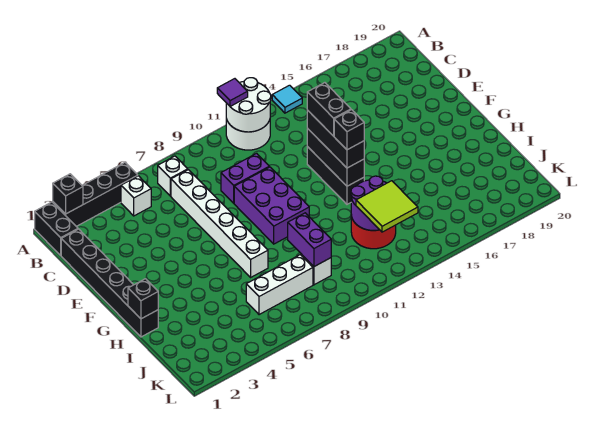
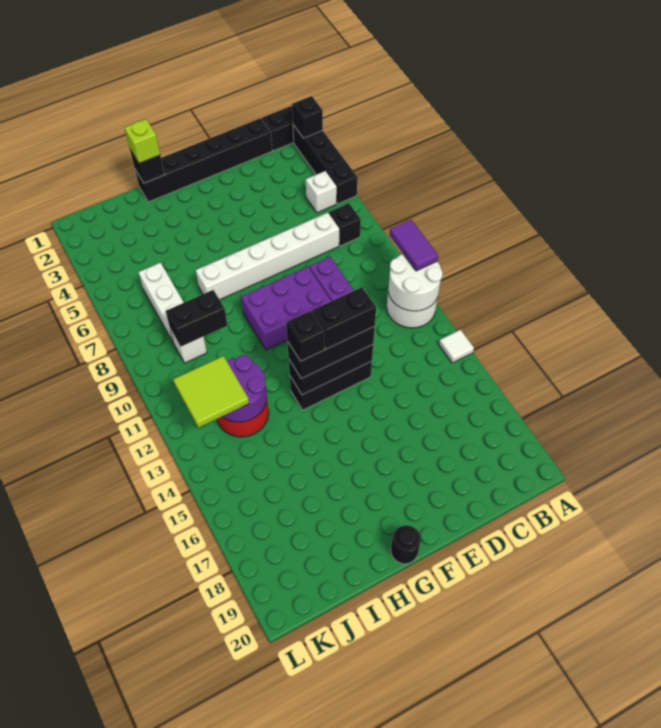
purple tile A11 level 3 -> purple tile A10:A11 level 3
cyan tile A14 level 1 -> white tile A14 level 1
white brick B7 level 1 -> black brick B7 level 1
none -> black round brick G20 level 1
none -> lime brick H1 level 3
purple brick I9:J9 level 2 -> black brick I9:J9 level 2

